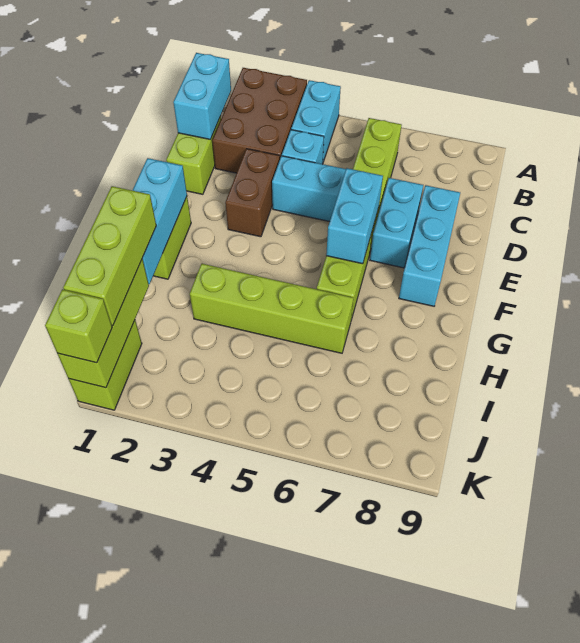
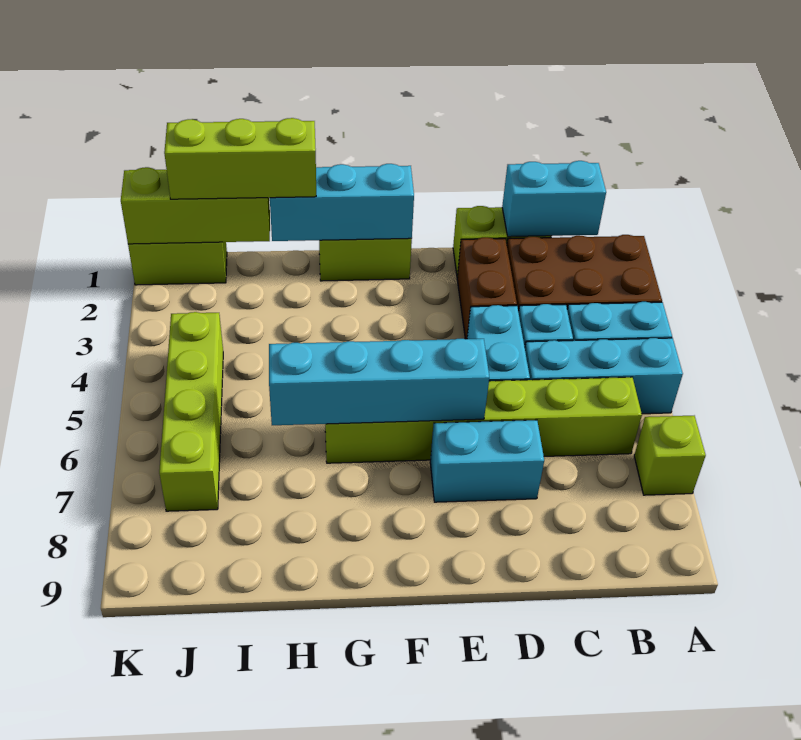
brown brick D3:E3 level 1 -> brown brick D2:D3 level 1
cyan brick D8:F8 level 1 -> cyan brick A5:C5 level 1
cyan brick E6:F6 level 2 -> cyan brick E6:H6 level 2
lime brick H3:H6 level 1 -> lime brick J4:J7 level 1
lime brick K1 level 3 -> lime brick A7 level 1

